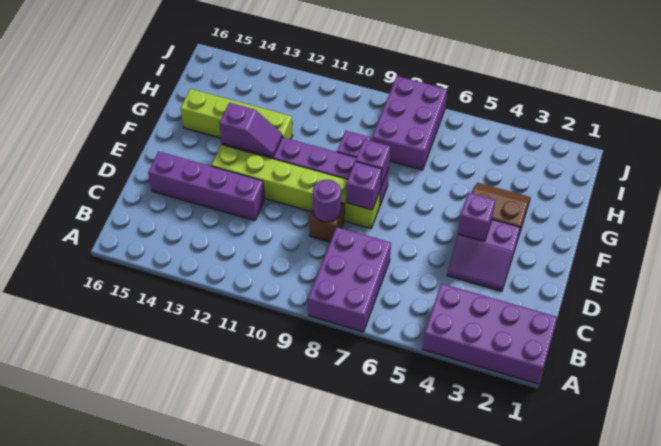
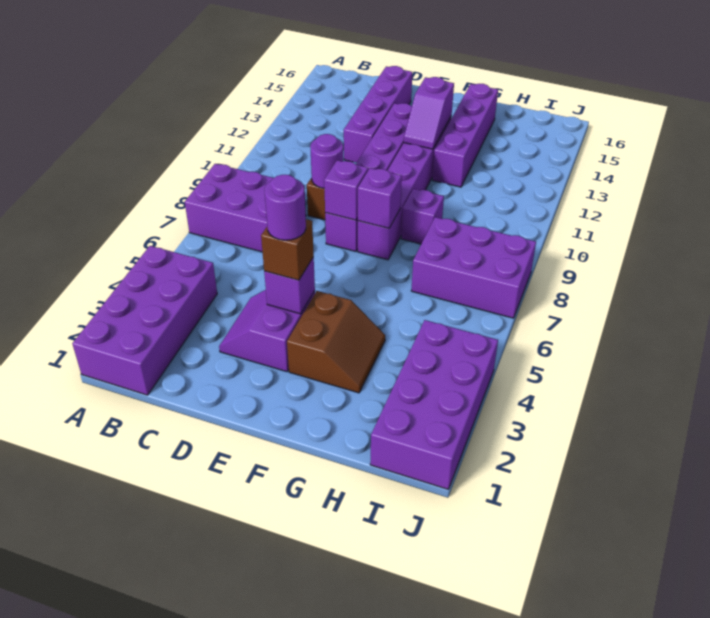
none -> brown brick E4 level 3
none -> purple round brick E4 level 4
lime brick E8:E13 level 1 -> purple brick E8:E13 level 1
lime brick G12:G15 level 1 -> purple brick G12:G15 level 1
none -> purple brick I1:J4 level 1

